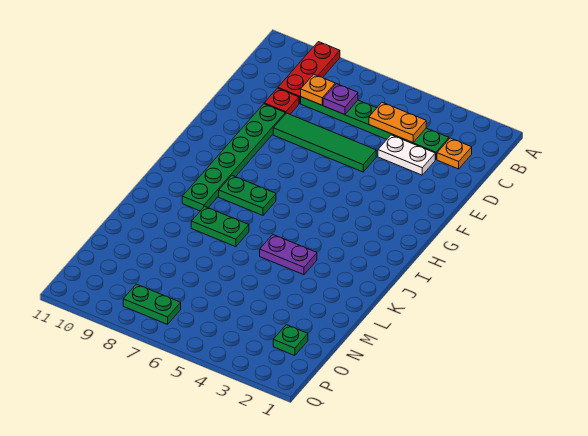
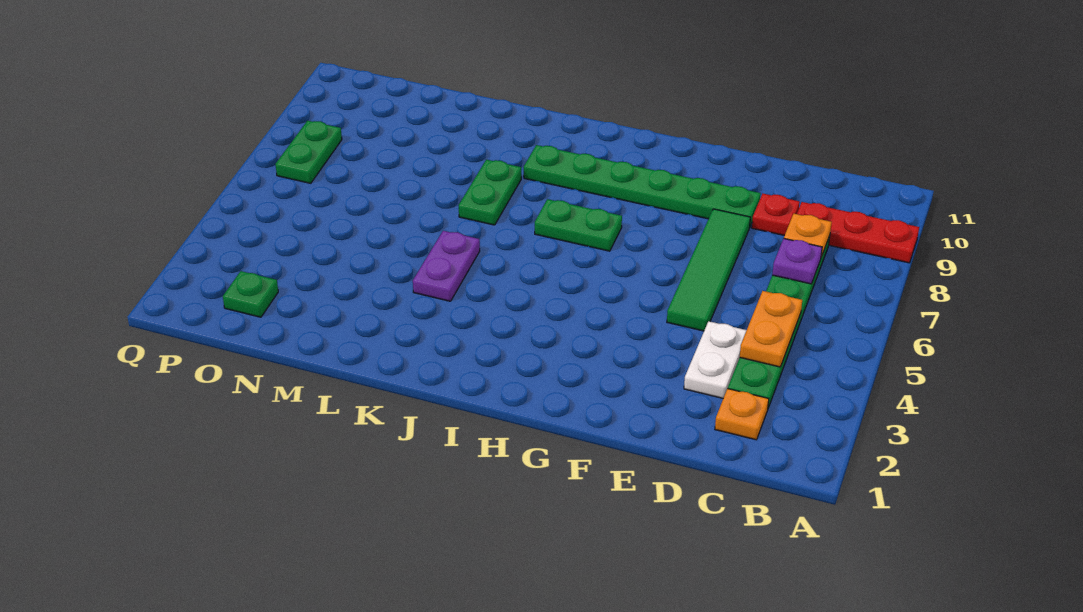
green plate I7:I8 level 1 -> green plate H7:I7 level 1

